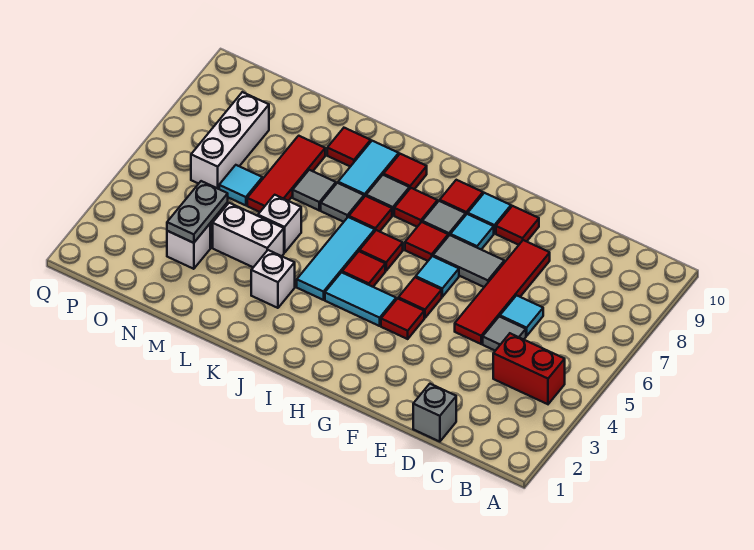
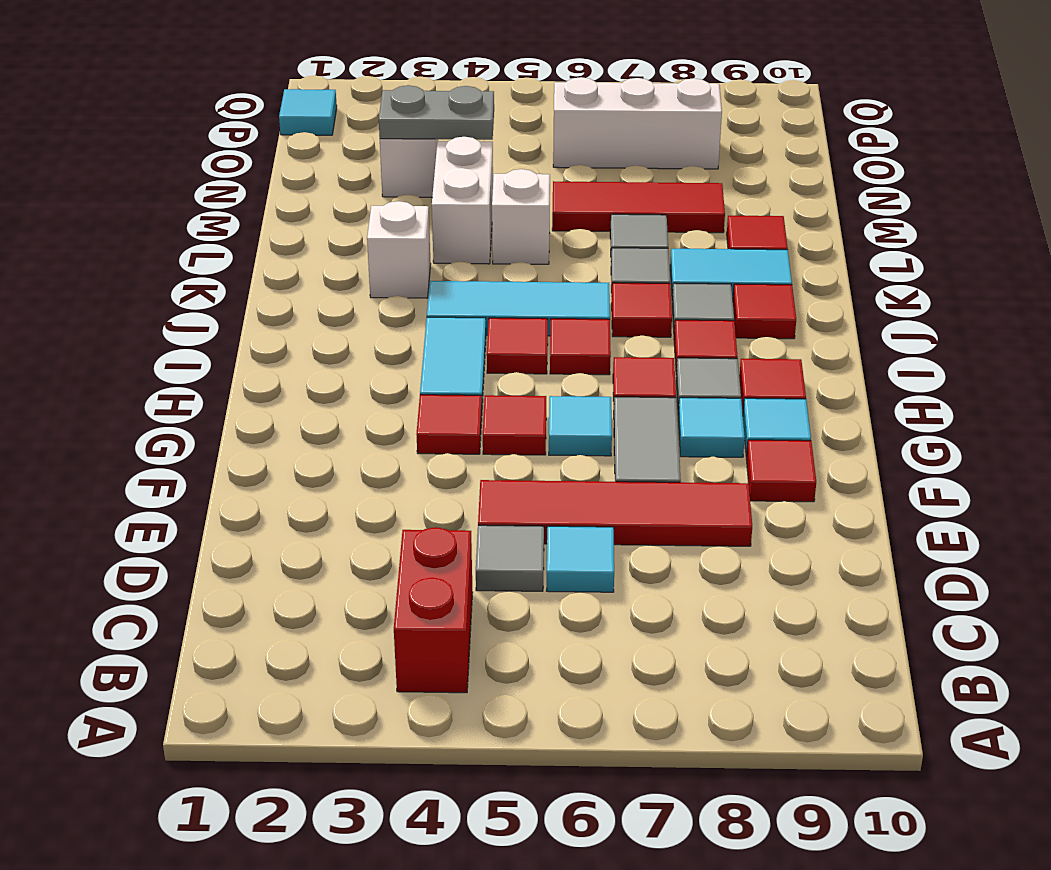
grey brick D1 level 1 -> none
cyan tile N6 level 1 -> cyan tile P1 level 1

